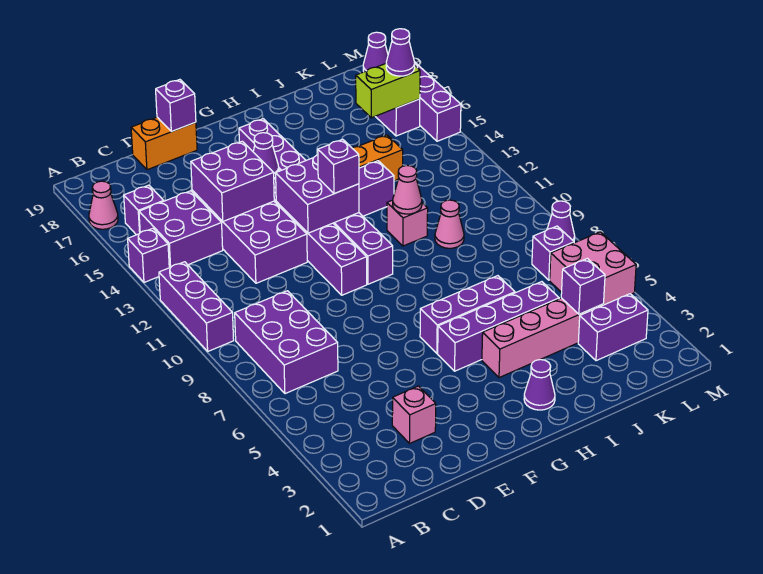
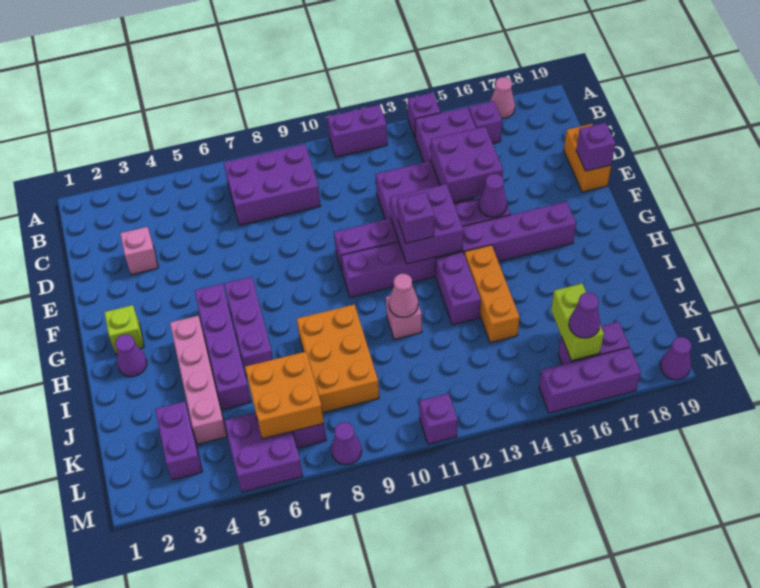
purple brick A10:A12 level 1 -> purple brick A11:A12 level 1
none -> lime brick G2 level 1
none -> orange brick I8:K9 level 1
pink cone J10 level 1 -> none
purple brick K4 level 2 -> purple brick M11 level 1
none -> orange brick K6:L7 level 2
pink brick L5:M6 level 1 -> purple brick L5:M6 level 1

